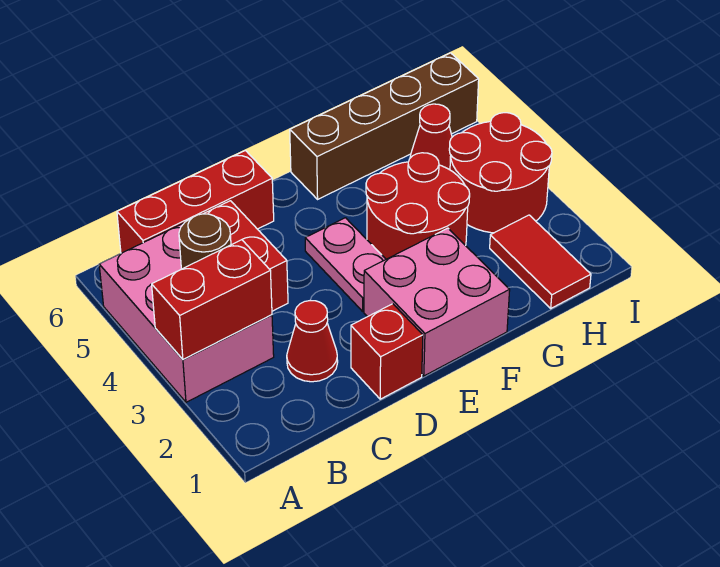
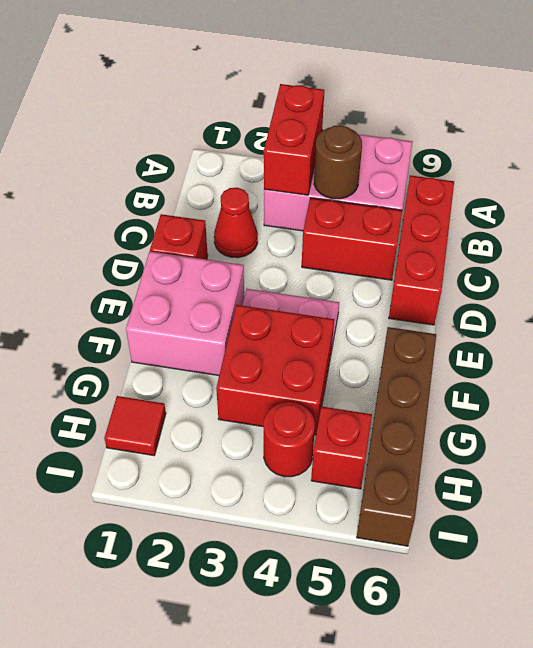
red round brick F3:G4 level 1 -> red brick F3:G4 level 1
red tile H1:H2 level 1 -> red tile H1 level 1
red round brick H3:I4 level 1 -> red round brick H4 level 1
red cone H5 level 1 -> red brick H5 level 1

